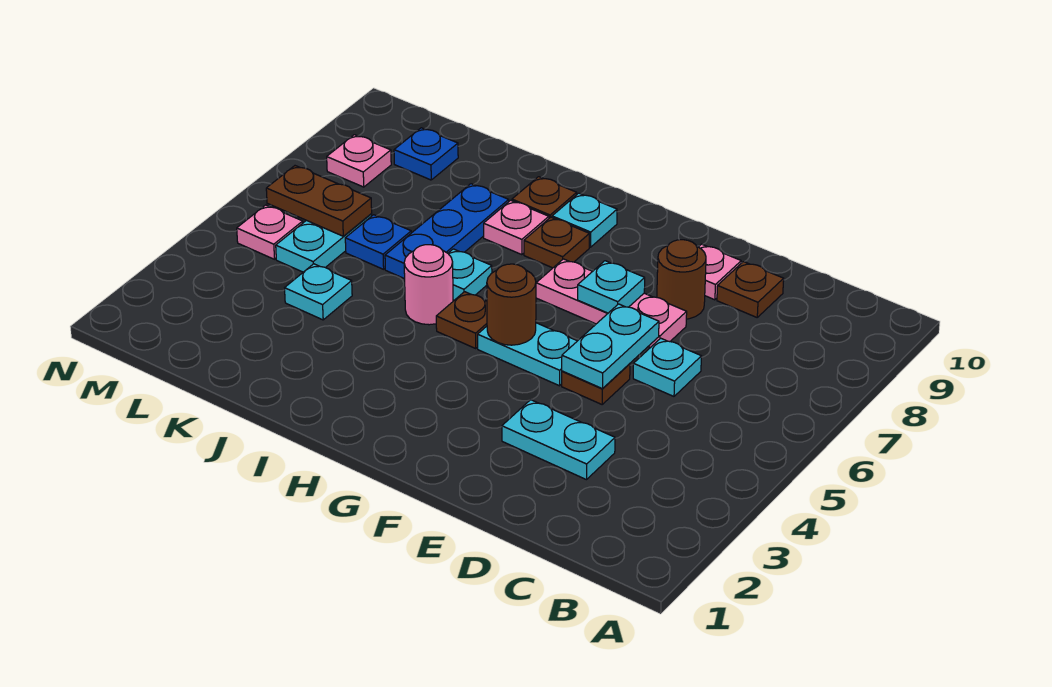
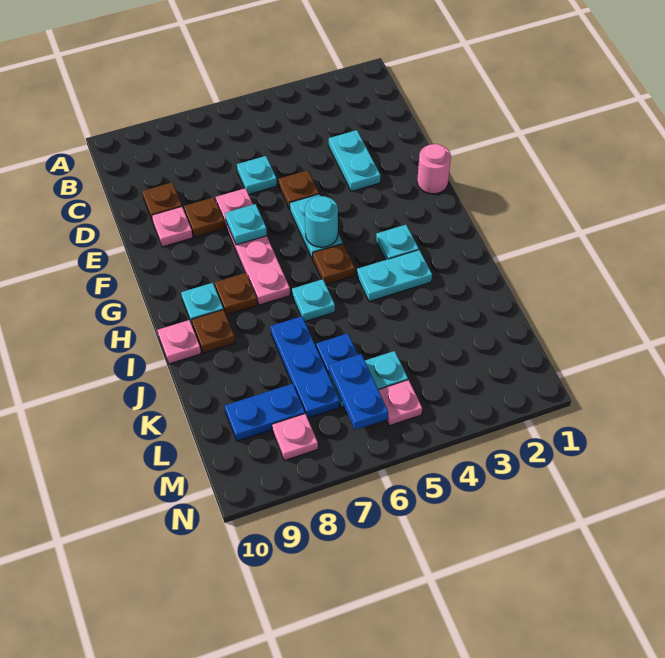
cyan plate E5:E6 level 2 -> cyan plate I3:I4 level 1
pink plate E7:G7 level 1 -> pink plate E7:H7 level 1
brown round brick E8 level 1 -> brown plate E8 level 1
brown round brick G5 level 2 -> cyan round brick G5 level 2
pink round brick I5 level 1 -> pink round brick F1 level 1
pink plate I8 level 1 -> pink plate I10 level 1
blue plate J6:J8 level 1 -> blue plate J7:L7 level 1
cyan plate K4 level 1 -> cyan plate H3 level 1
brown plate L6:M6 level 2 -> blue plate L6:M6 level 2
blue plate L9 level 1 -> blue plate L8:L9 level 1

